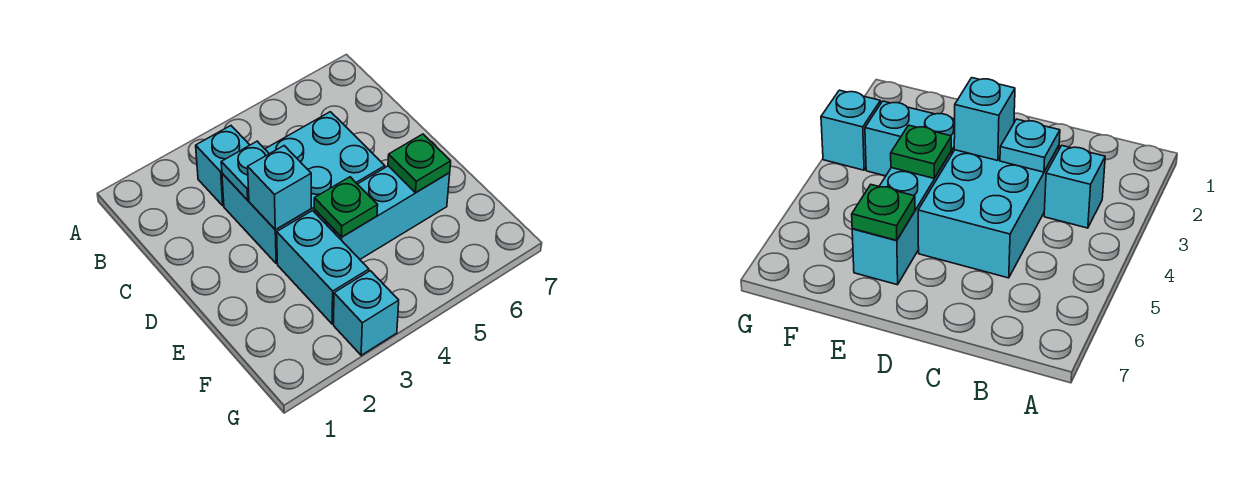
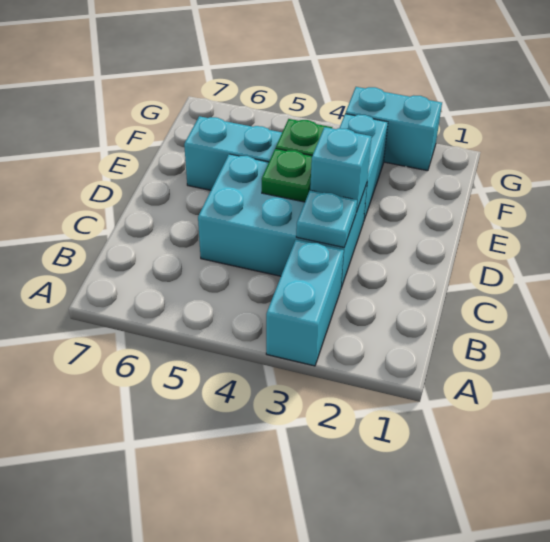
cyan brick B3 level 1 -> cyan brick A3:B3 level 1
green plate E6 level 2 -> green plate D4 level 2
cyan brick G3 level 1 -> cyan brick G2:G3 level 1

